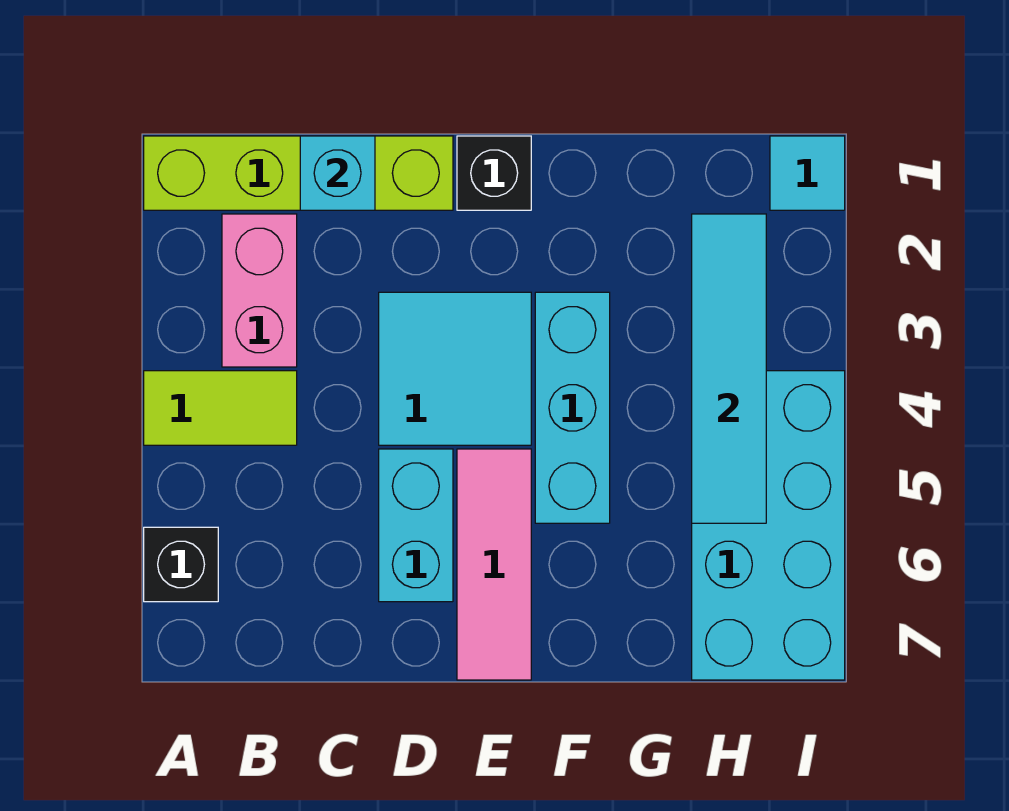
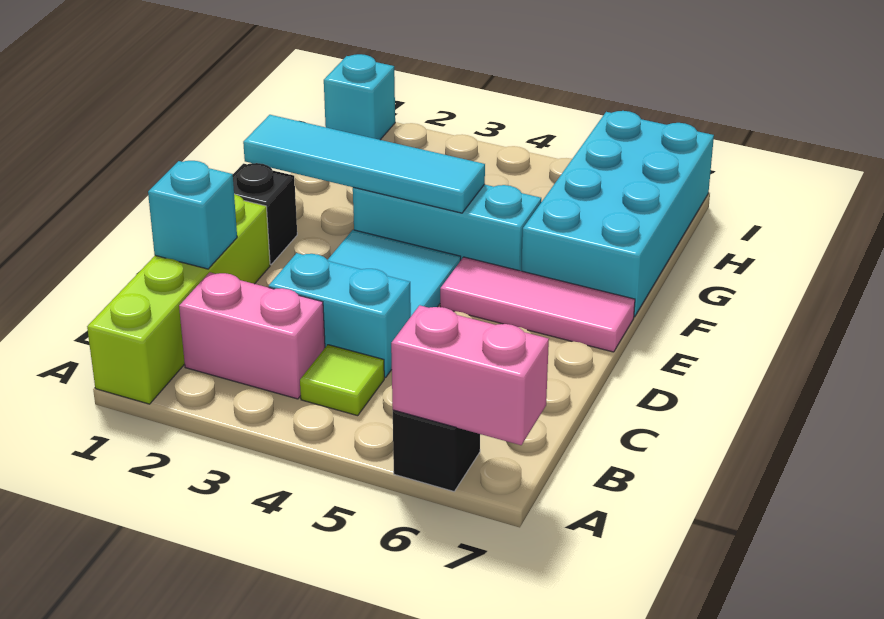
lime tile A4:B4 level 1 -> lime tile B4 level 1
none -> pink brick A6:A7 level 2
cyan brick D5:D6 level 1 -> cyan brick C3:C4 level 1
cyan tile H2:H5 level 2 -> cyan tile F1:F4 level 2
cyan brick H4:I7 level 1 -> cyan brick F6:I7 level 1
cyan tile I1 level 1 -> cyan brick I1 level 1

